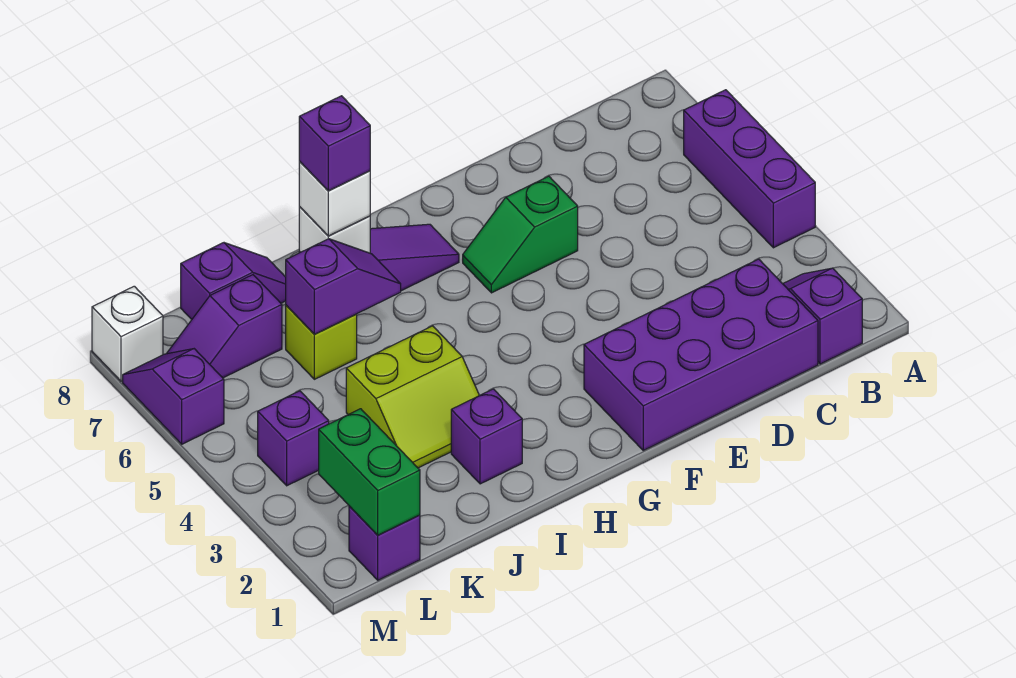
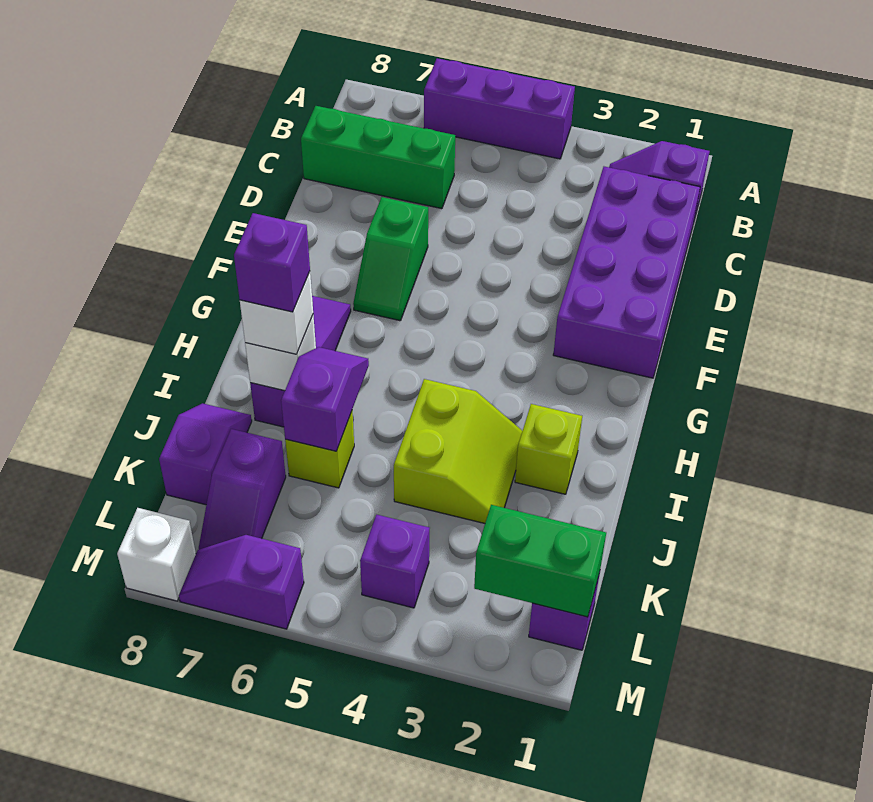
none -> green brick C6:C8 level 1
purple brick I2 level 1 -> lime brick I2 level 1

